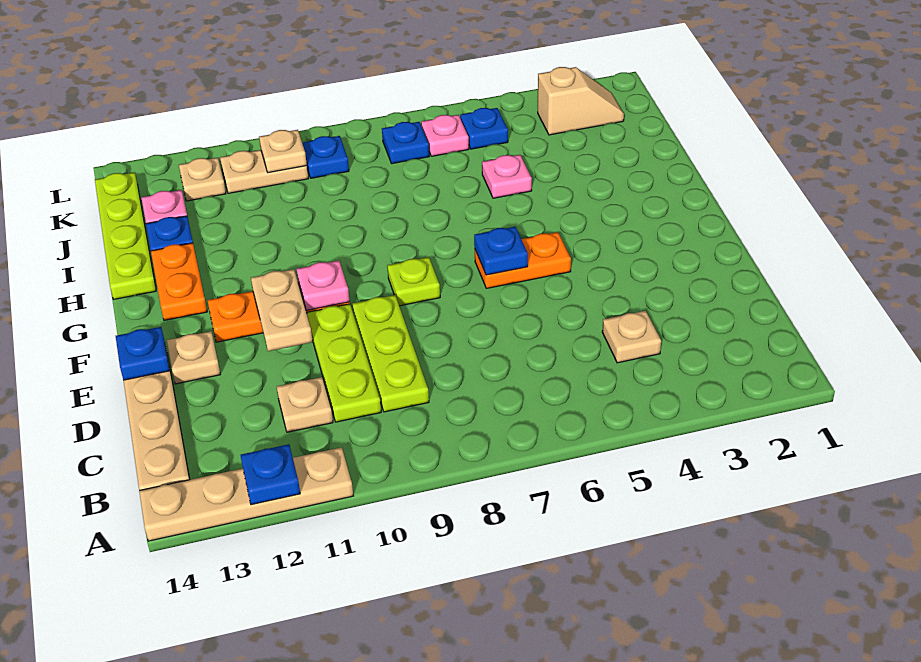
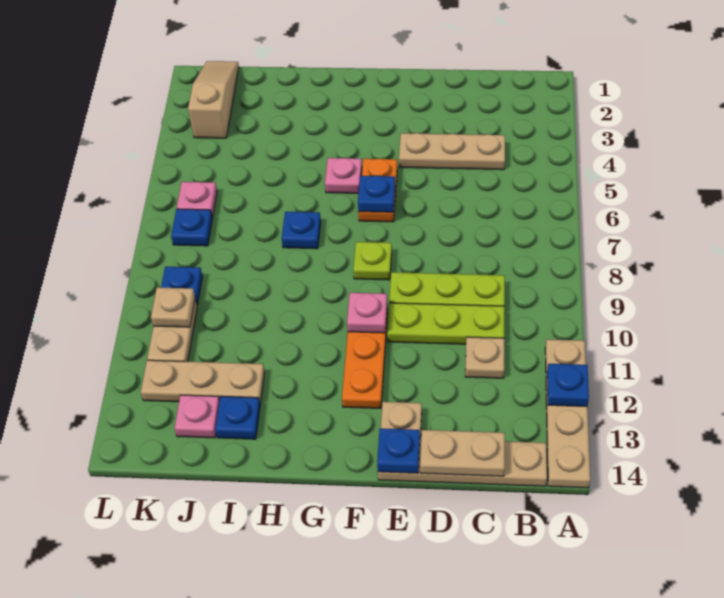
tan plate C4 level 1 -> tan plate C4:E4 level 1
tan plate E11:F11 level 2 -> tan plate C14:D14 level 2
orange plate G13:H13 level 1 -> none
lime plate H14:K14 level 1 -> none
pink plate I5 level 1 -> pink plate G5 level 1
tan slope K2:K3 level 1 top 3 -> tan slope K1:K3 level 1 top 3
blue plate K5 level 1 -> blue plate H7 level 1
tan plate K12 level 1 -> tan plate I12:K12 level 1

